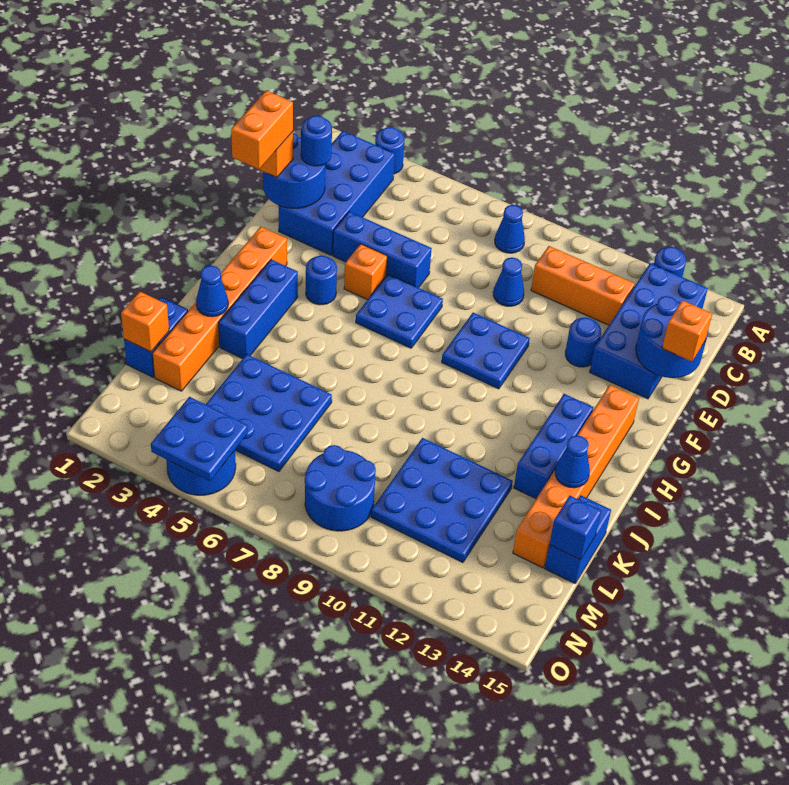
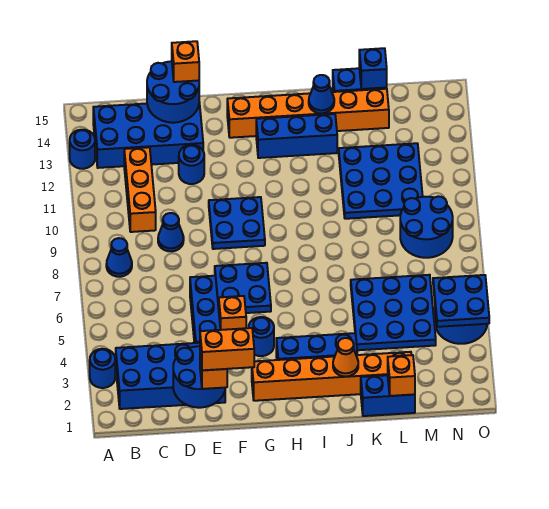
blue round brick D2 level 3 -> none
blue cone J2 level 2 -> orange cone J2 level 2

